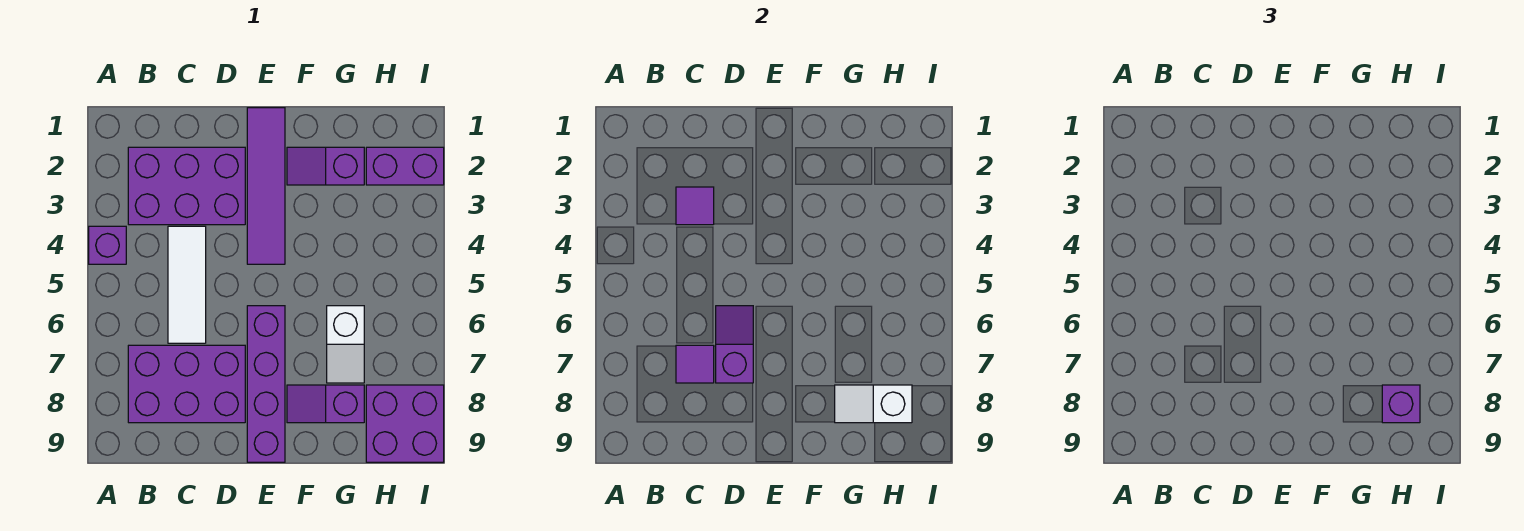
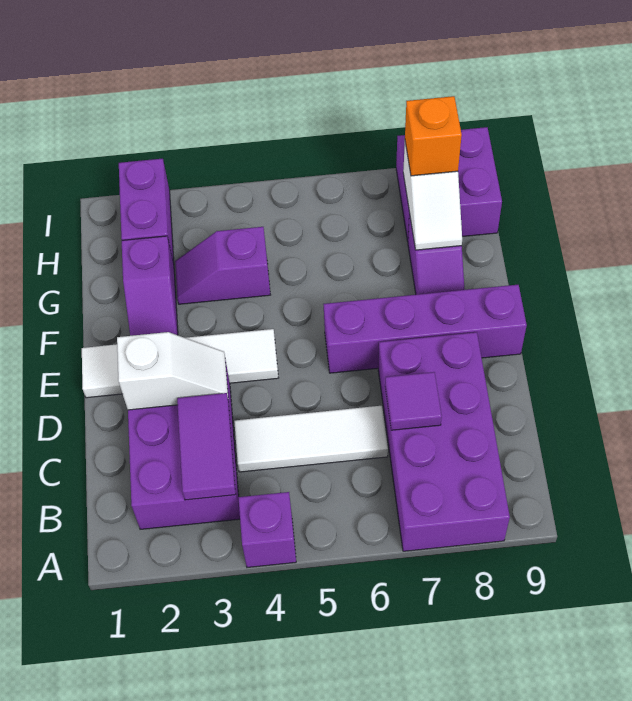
purple brick B7:D8 level 1 -> purple brick A7:D8 level 1
purple tile C3 level 2 -> purple tile B3:C3 level 2
purple slope D6:D7 level 2 top 7 -> purple slope G3:G4 level 1 top 4
purple tile E1:E4 level 1 -> white tile E1:E4 level 1
white slope G6:G7 level 1 top 6 -> white slope D2:D3 level 2 top 2
purple brick H8 level 3 -> orange brick H8 level 3

